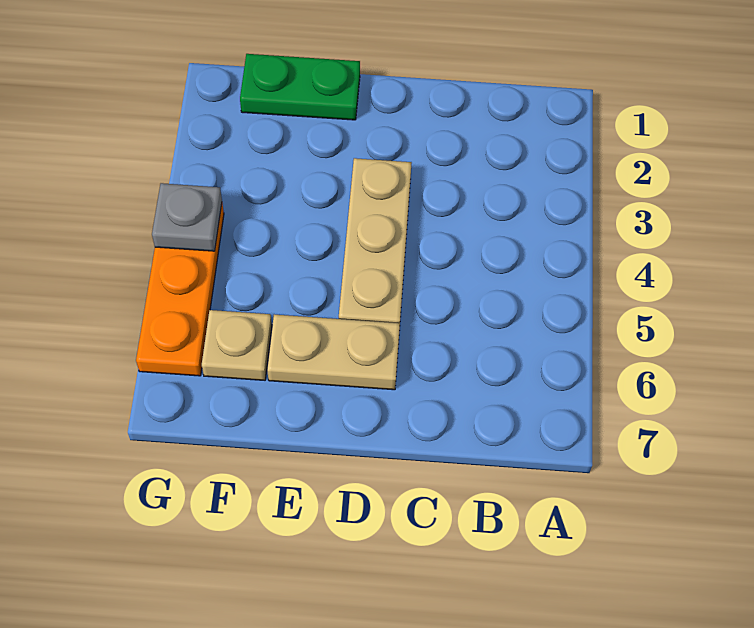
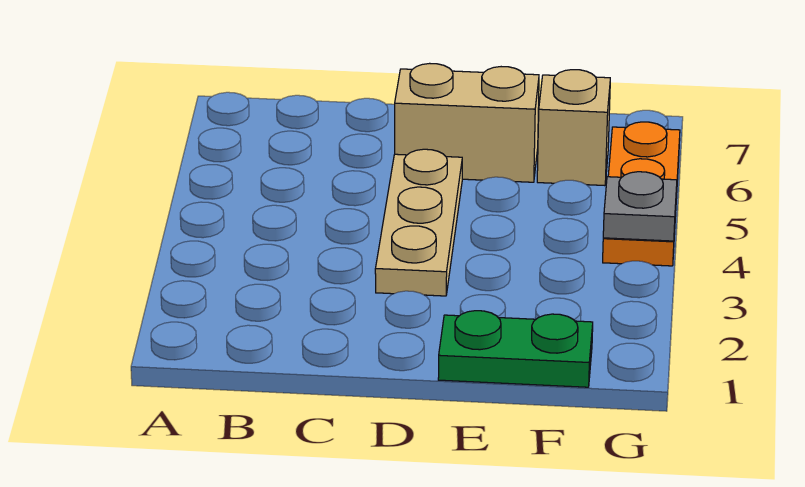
tan plate D6:E6 level 1 -> tan brick D6:E6 level 1
tan plate F6 level 1 -> tan brick F6 level 1

